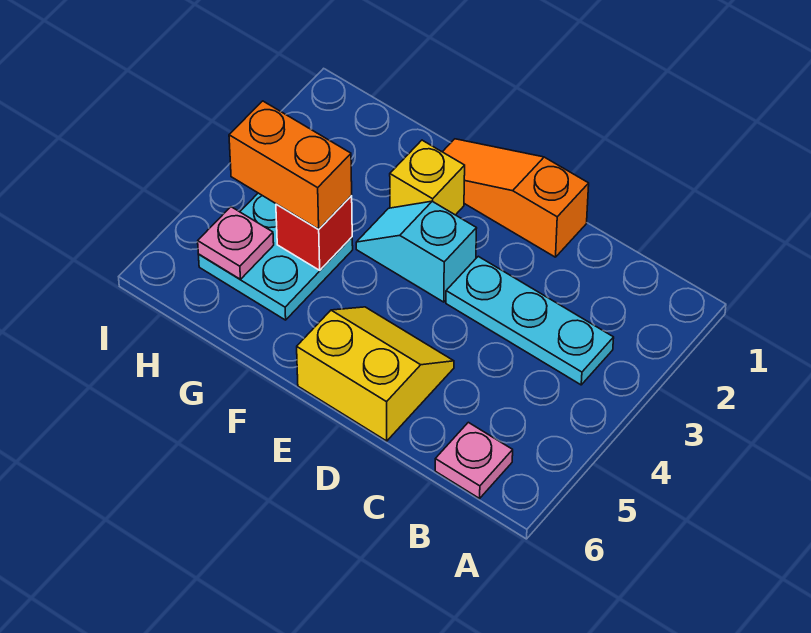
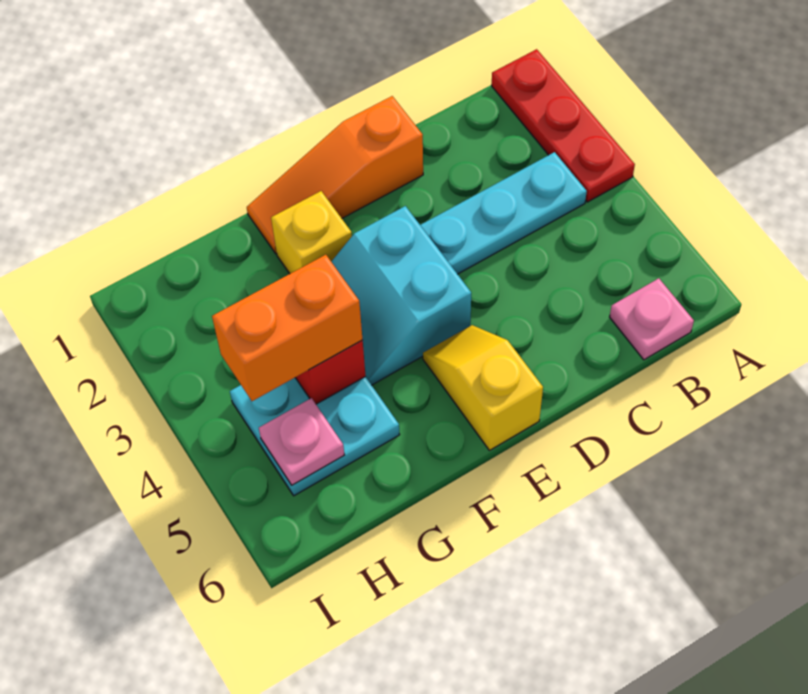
none -> red plate A1:A3 level 1
yellow slope D5:E6 level 1 top 6 -> yellow slope E5:E6 level 1 top 6
cyan slope E3:F3 level 1 top E -> cyan slope E3:F4 level 1 top E

